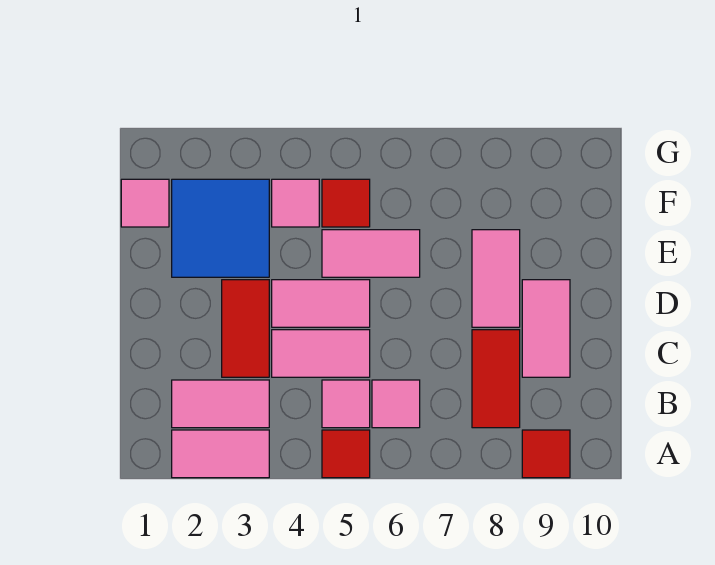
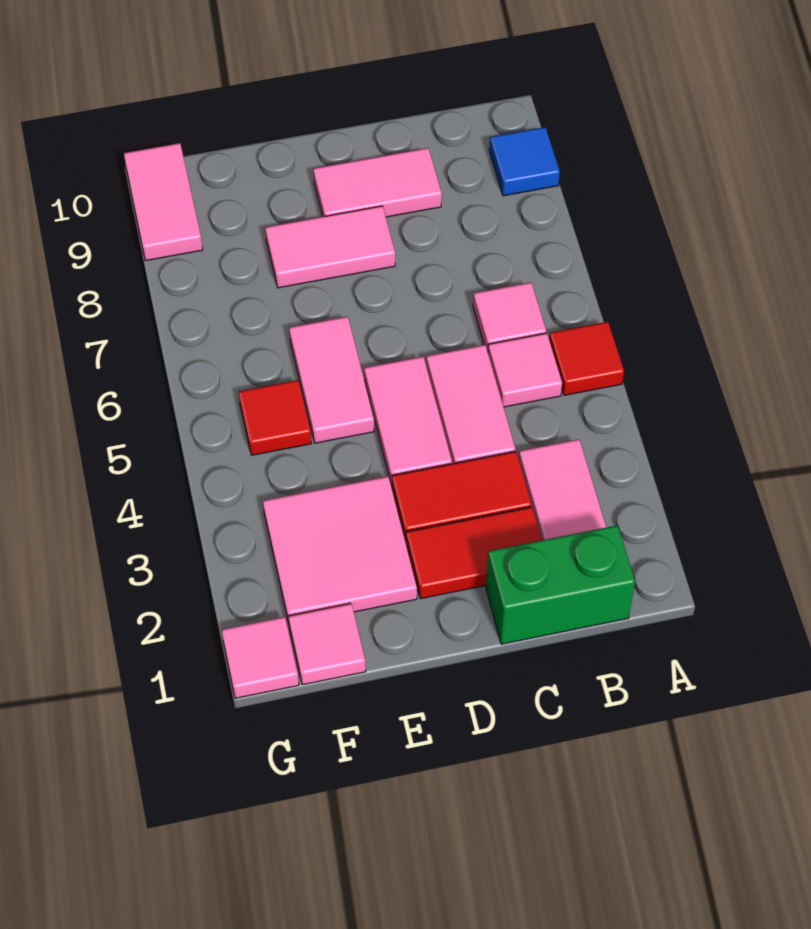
pink tile A2:A3 level 1 -> pink tile G9:G10 level 1
red tile A9 level 1 -> blue tile A9 level 1
none -> green brick B1:C1 level 1
red tile B8:C8 level 1 -> red tile C2:D2 level 1
blue tile E2:F3 level 1 -> pink tile E2:F3 level 1
pink tile F4 level 1 -> pink tile G1 level 1

